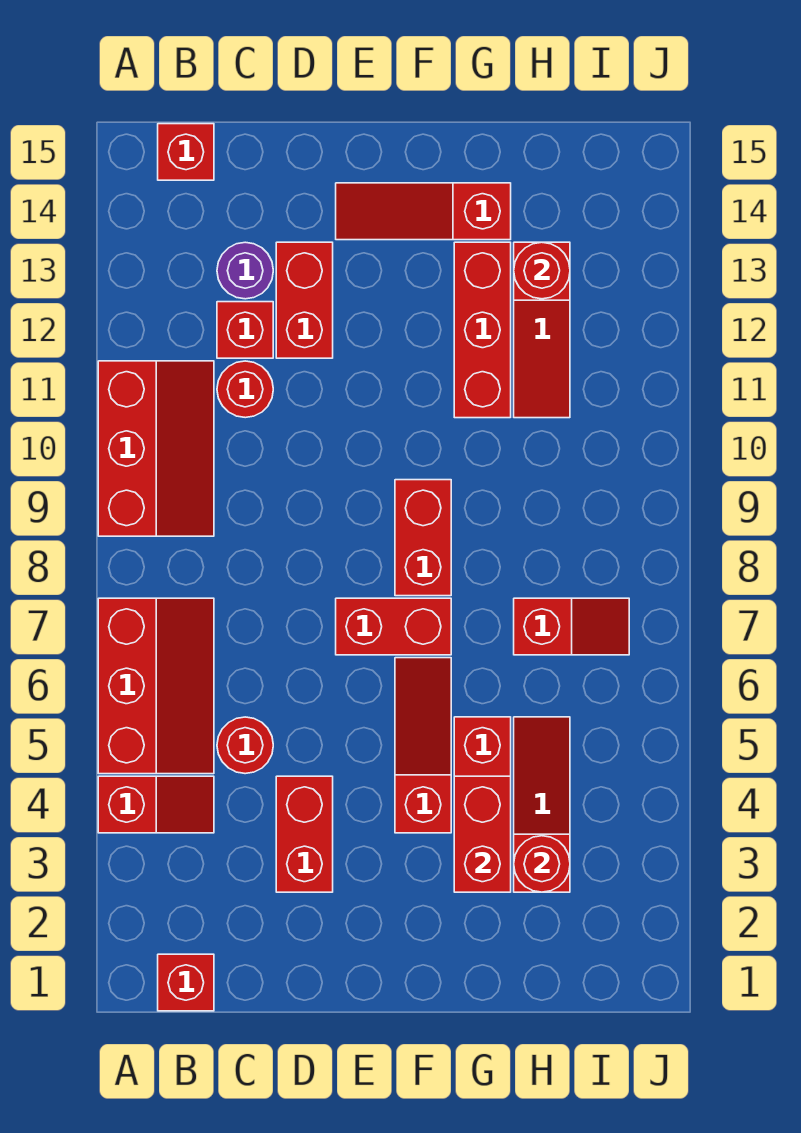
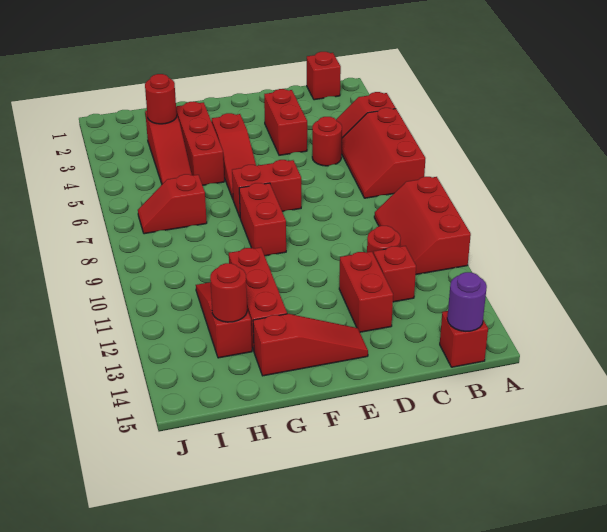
purple round brick C13 level 1 -> purple round brick B15 level 2
red brick G3:G4 level 2 -> none

